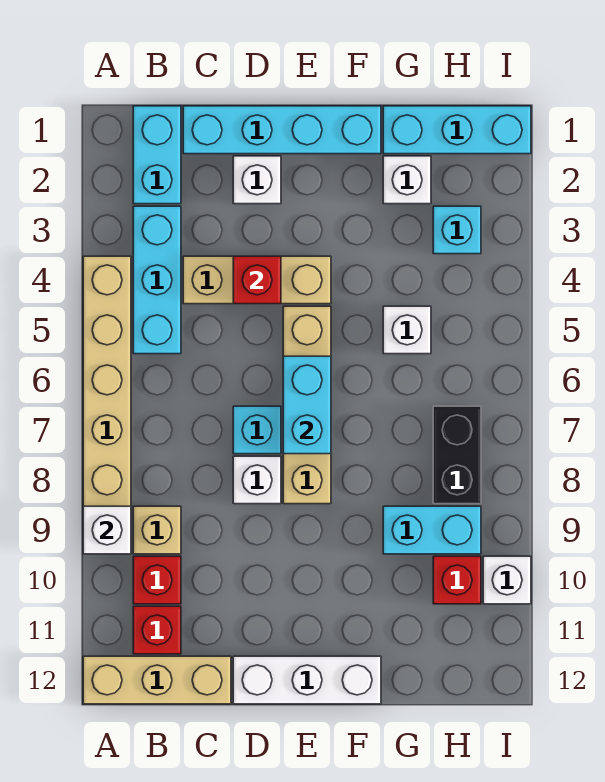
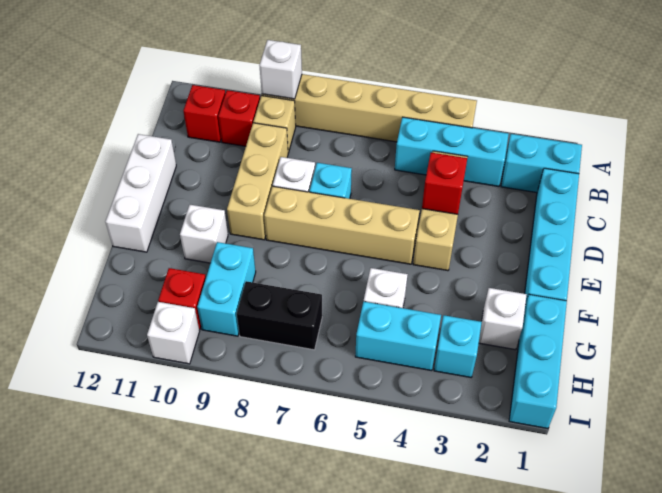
tan brick A12:C12 level 1 -> tan brick C9:E9 level 1
white brick D2 level 1 -> white brick F10 level 1
cyan brick E6:E7 level 2 -> cyan brick H4:H5 level 1

